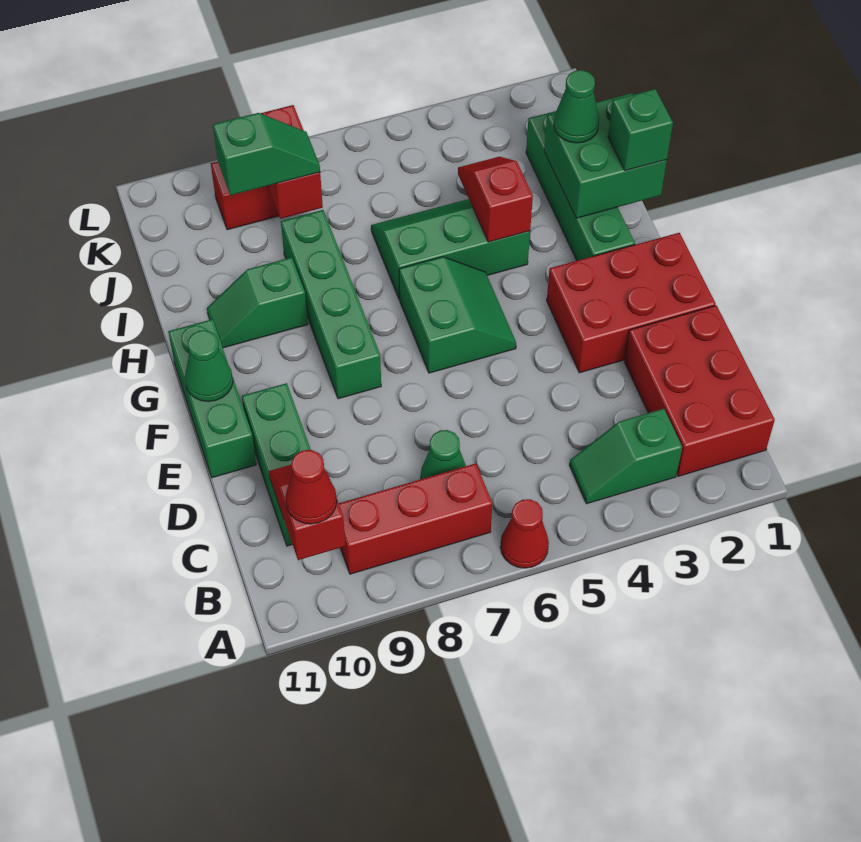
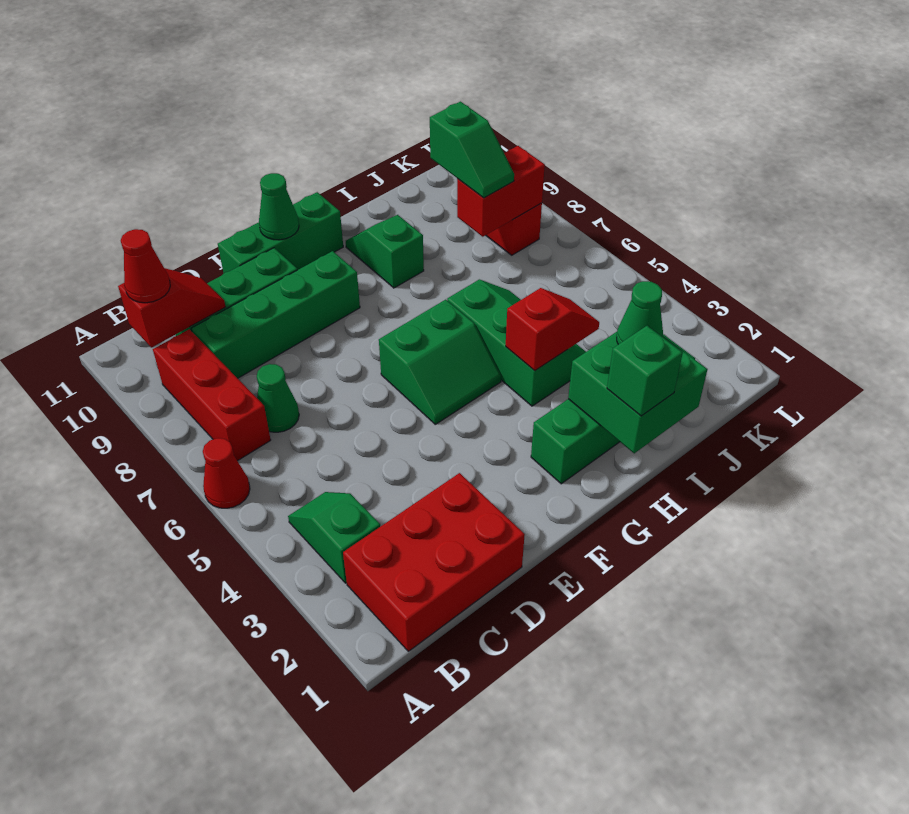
red brick E1:F3 level 1 -> none
green brick F8:I8 level 1 -> green brick C9:F9 level 1

